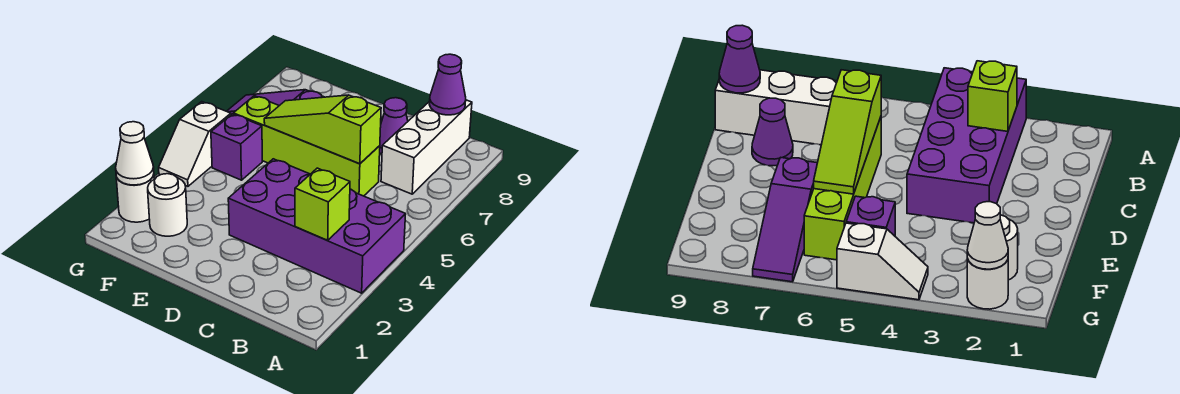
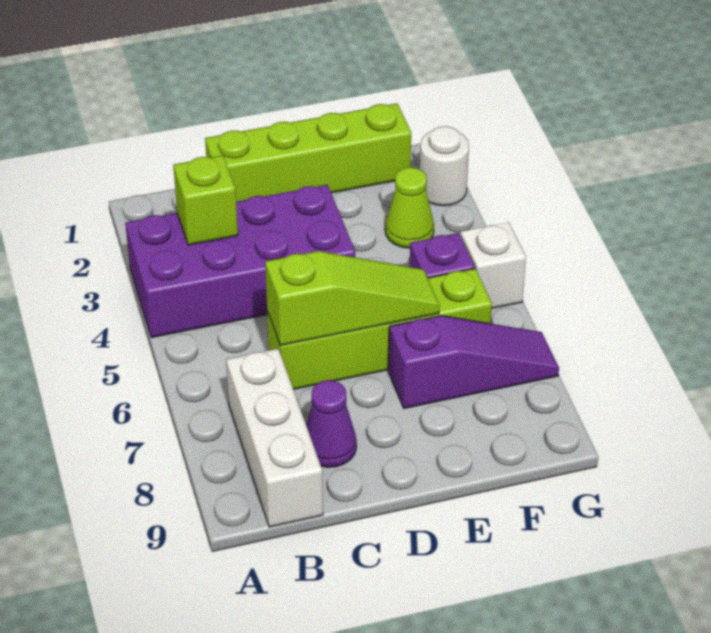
purple cone B9 level 2 -> none
none -> lime brick C1:F1 level 1
white round brick F2 level 1 -> none
none -> lime cone F3 level 1
white cone G2 level 2 -> none

